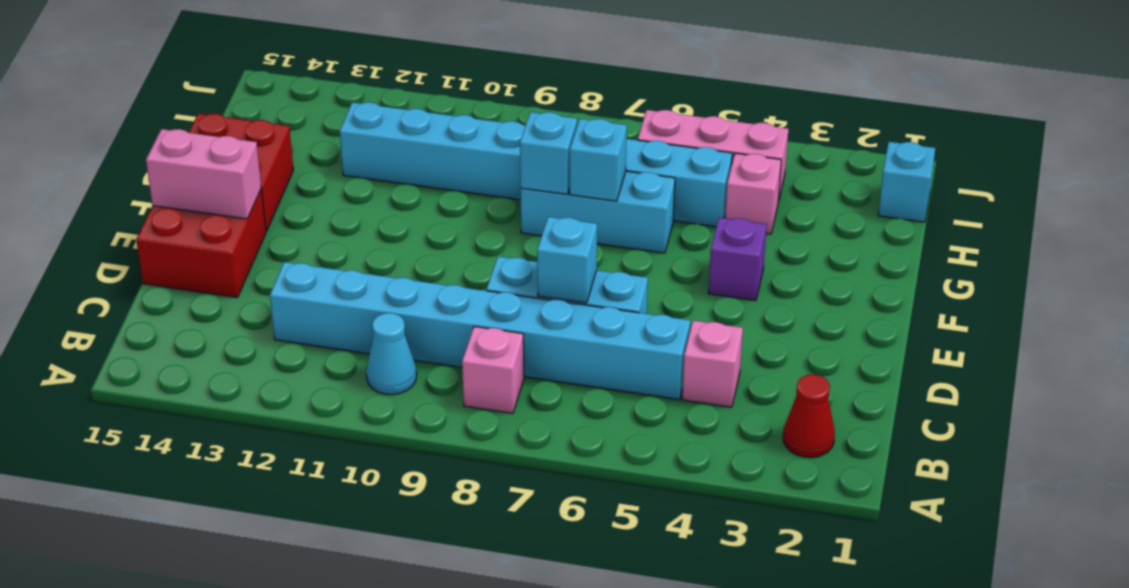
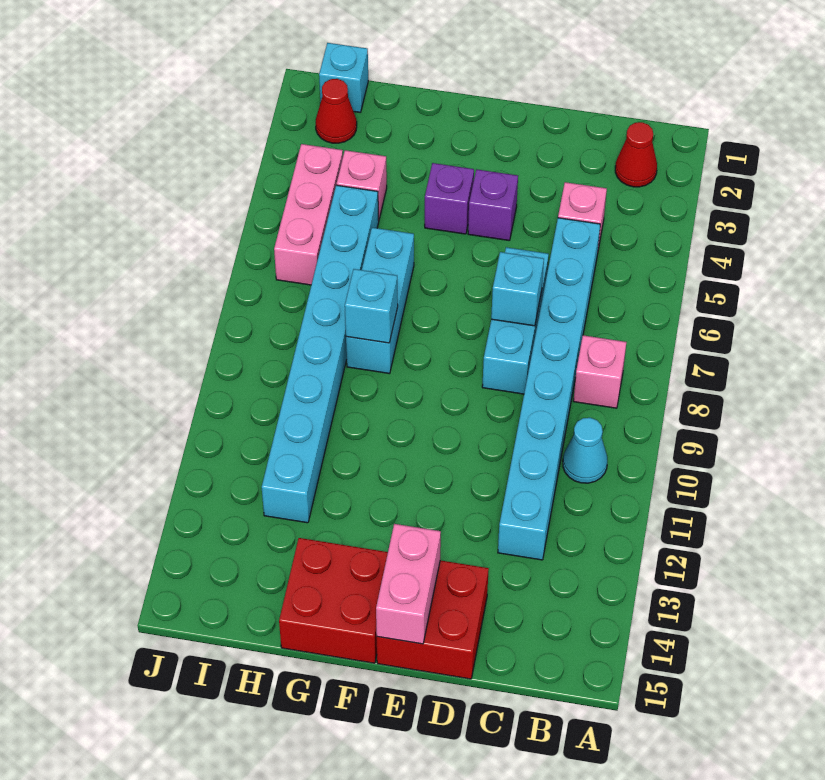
none -> purple brick E4 level 1
cyan brick G7 level 2 -> none
none -> red cone I2 level 1

